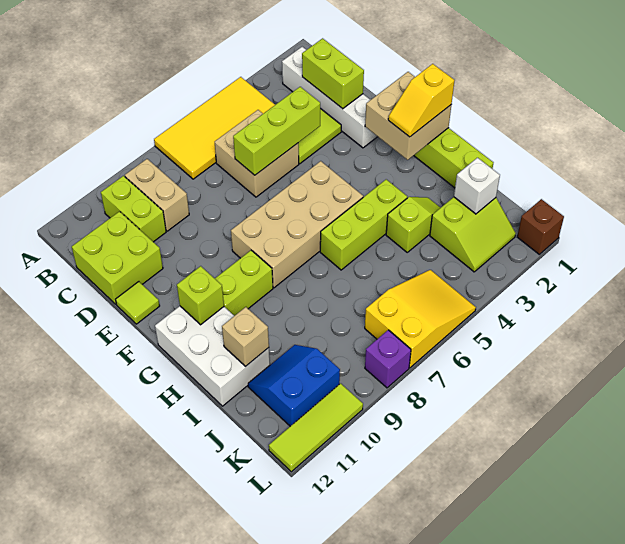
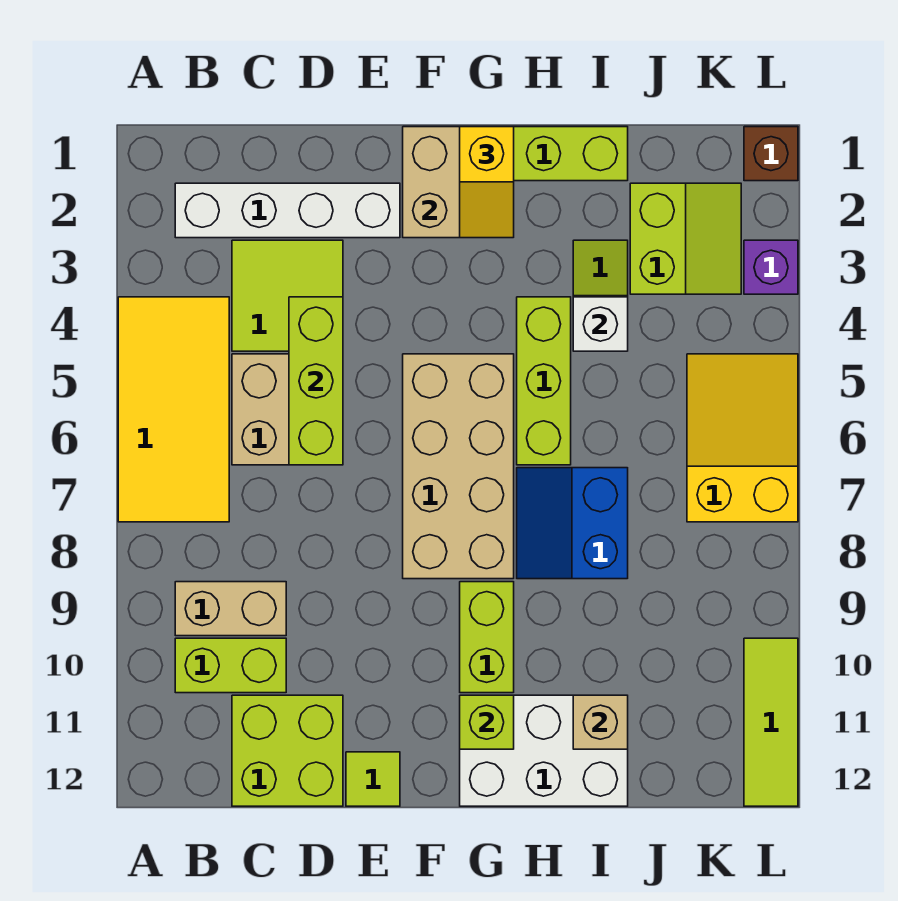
lime brick C2:D2 level 2 -> none
white brick J2 level 2 -> white brick I4 level 2
blue slope J10:K11 level 1 top K -> blue slope H7:I8 level 1 top I
purple brick L8 level 1 -> purple brick L3 level 1

